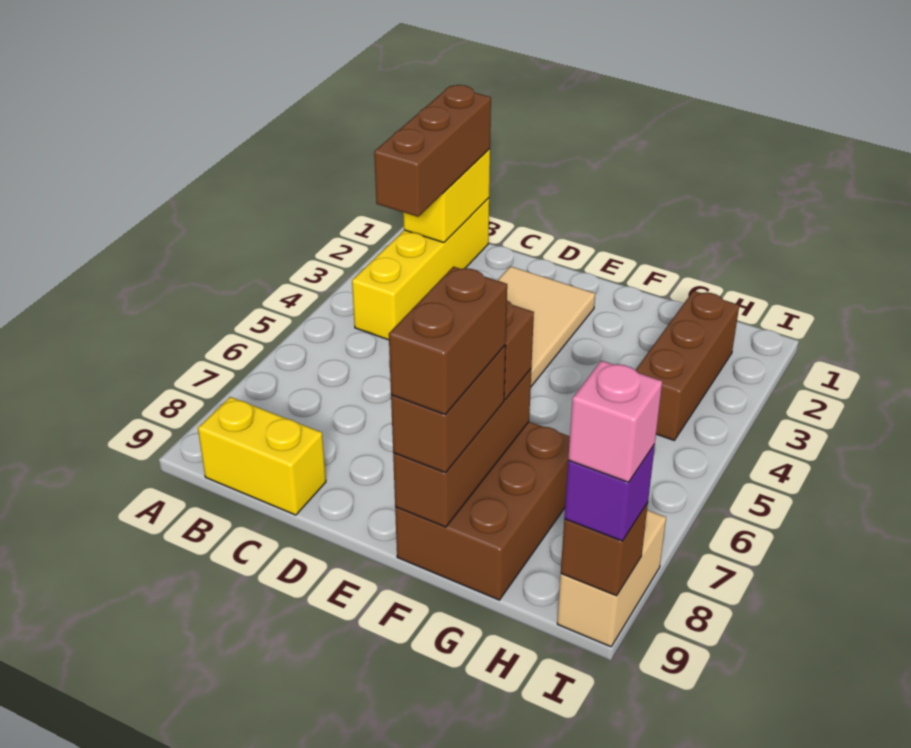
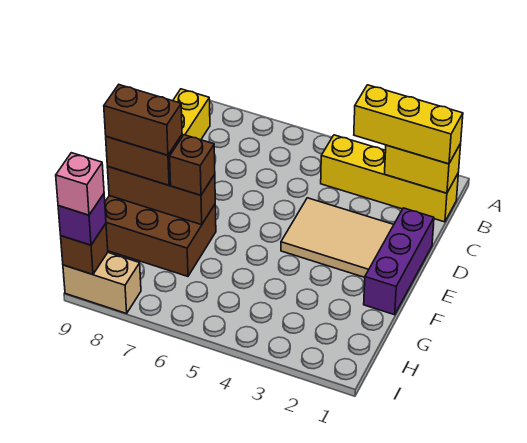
brown brick B1:B3 level 3 -> yellow brick B1:B3 level 3
none -> purple brick D1:F1 level 1
brown brick H2:H4 level 1 -> none

